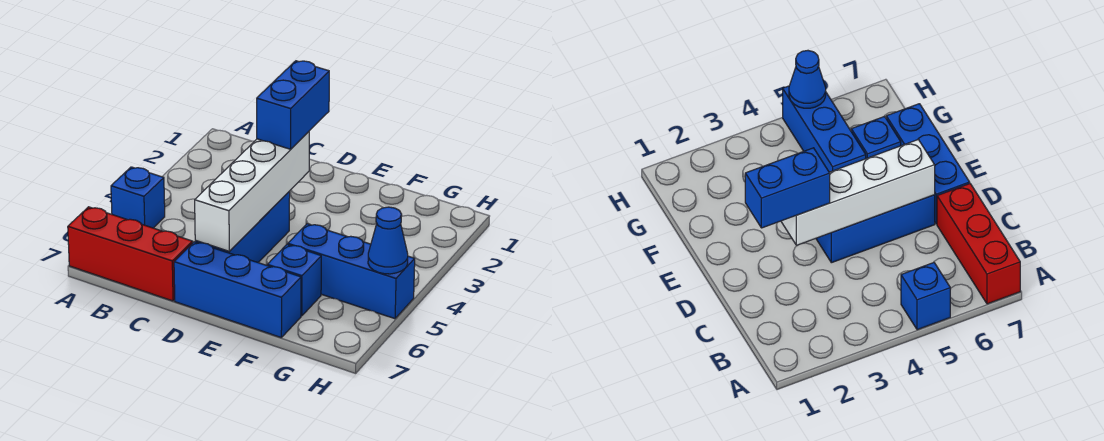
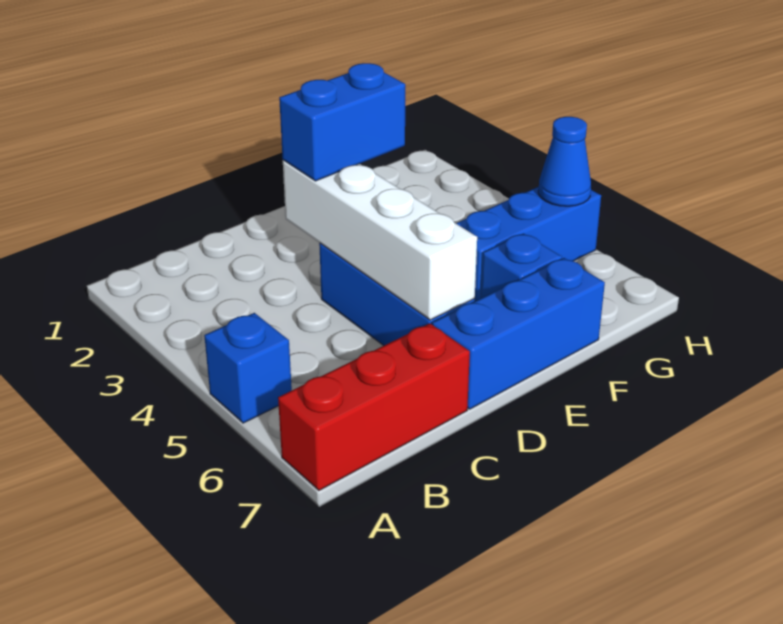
blue brick D2:D3 level 3 -> blue brick D3:E3 level 3

